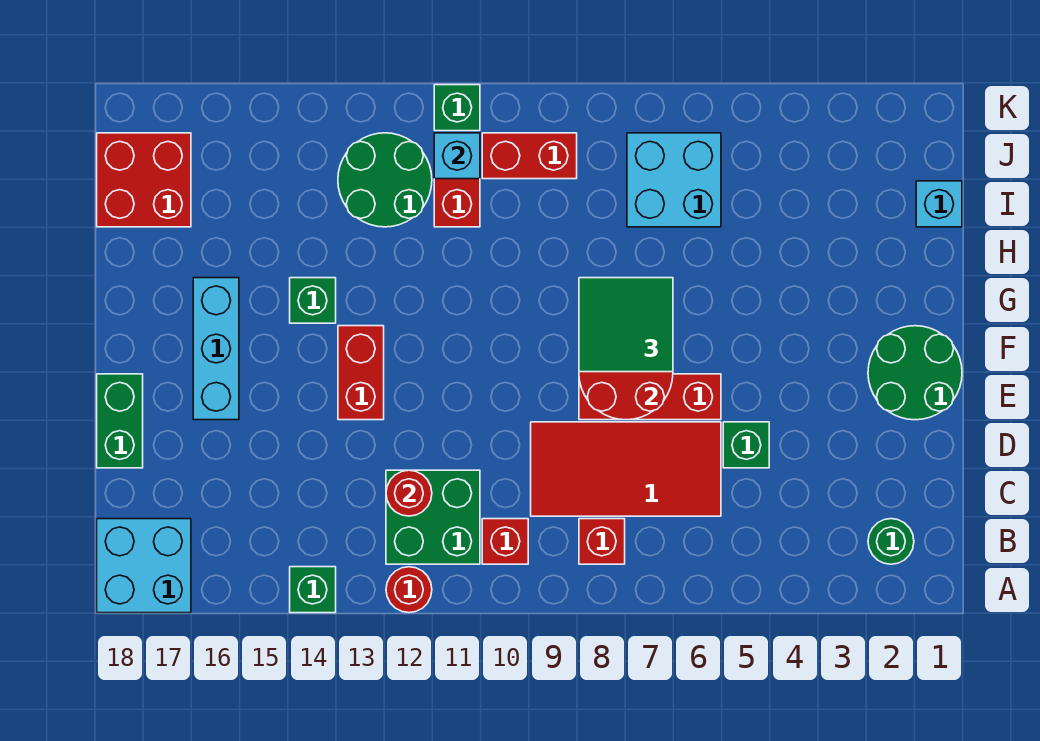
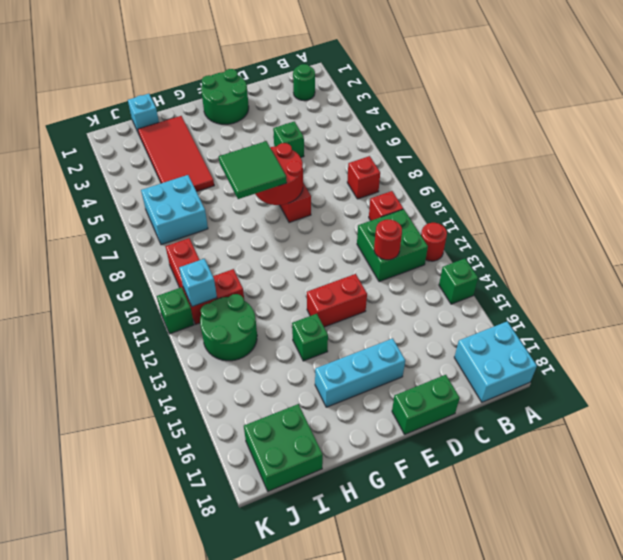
red tile C6:D9 level 1 -> red tile H2:I5 level 1
red brick I17:J18 level 1 -> green brick I17:J18 level 1

